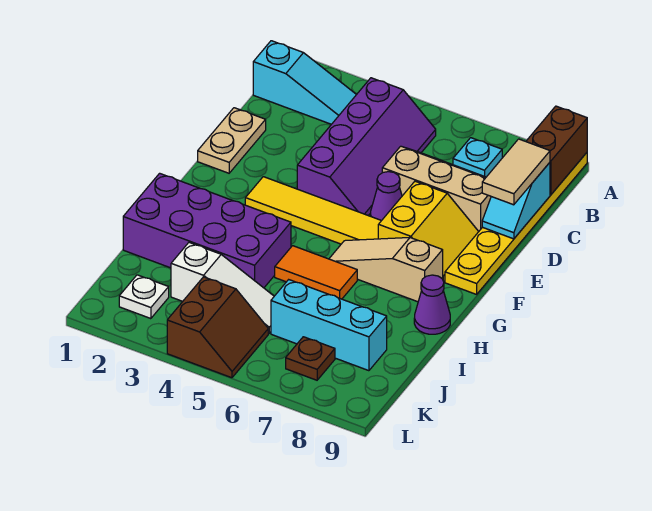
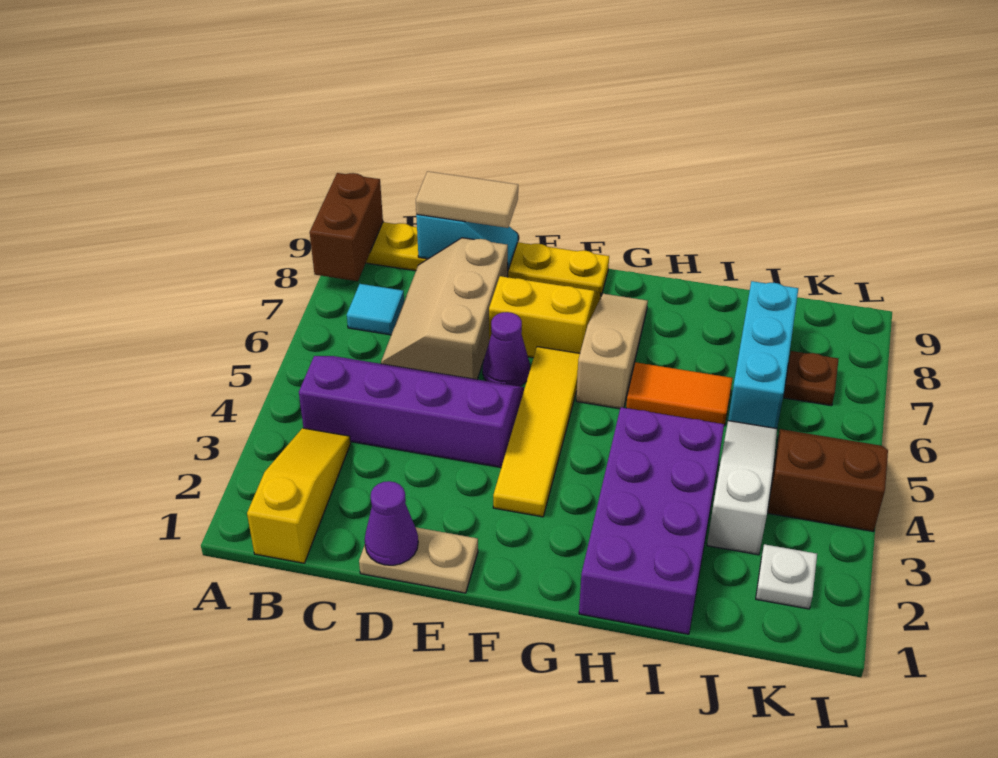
brown brick A9:B9 level 2 -> brown brick A8:A9 level 2
cyan slope B1:B3 level 1 top 1 -> yellow slope B1:B3 level 1 top 1
cyan plate B7 level 1 -> cyan tile B7 level 1
tan slope G6:G8 level 1 top 8 -> tan slope G6:G8 level 1 top 6
orange tile H5:H6 level 1 -> orange tile H6:I6 level 1
purple cone H9 level 1 -> purple cone D1 level 2

